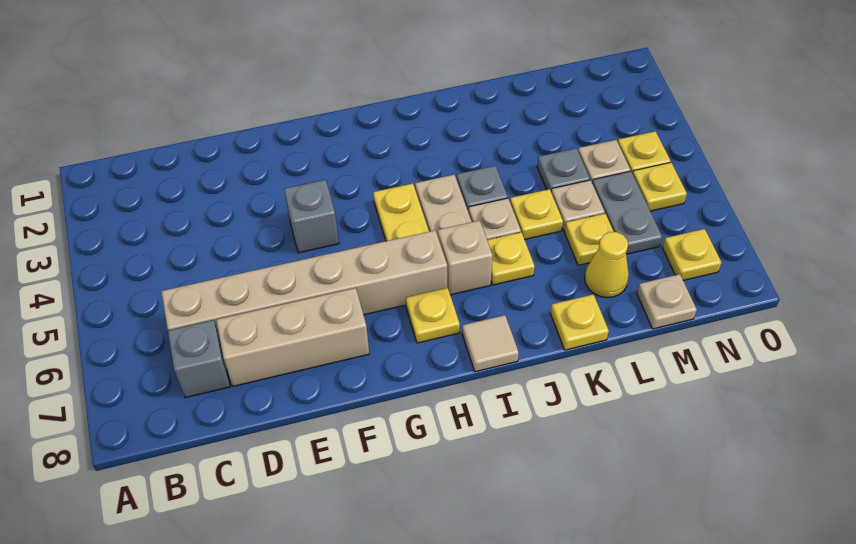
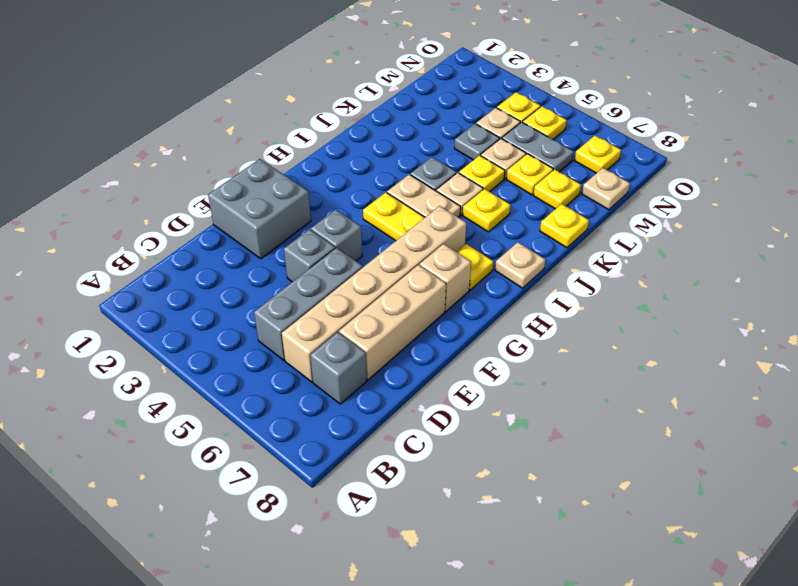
none -> grey brick C5:E5 level 1
none -> grey brick E1:F2 level 1
none -> grey brick E4 level 1
tan brick I6 level 1 -> tan brick G7 level 1
tan tile I8 level 1 -> tan plate I8 level 1
yellow cone L7 level 1 -> yellow plate L7 level 1

